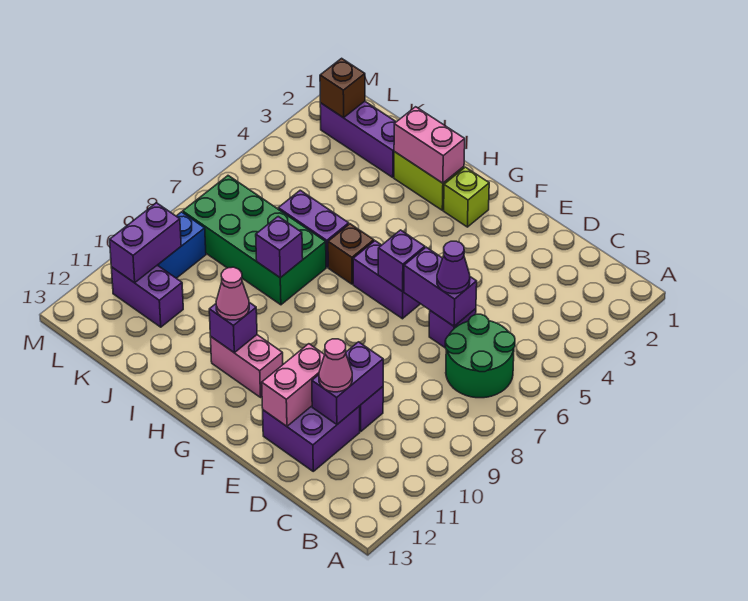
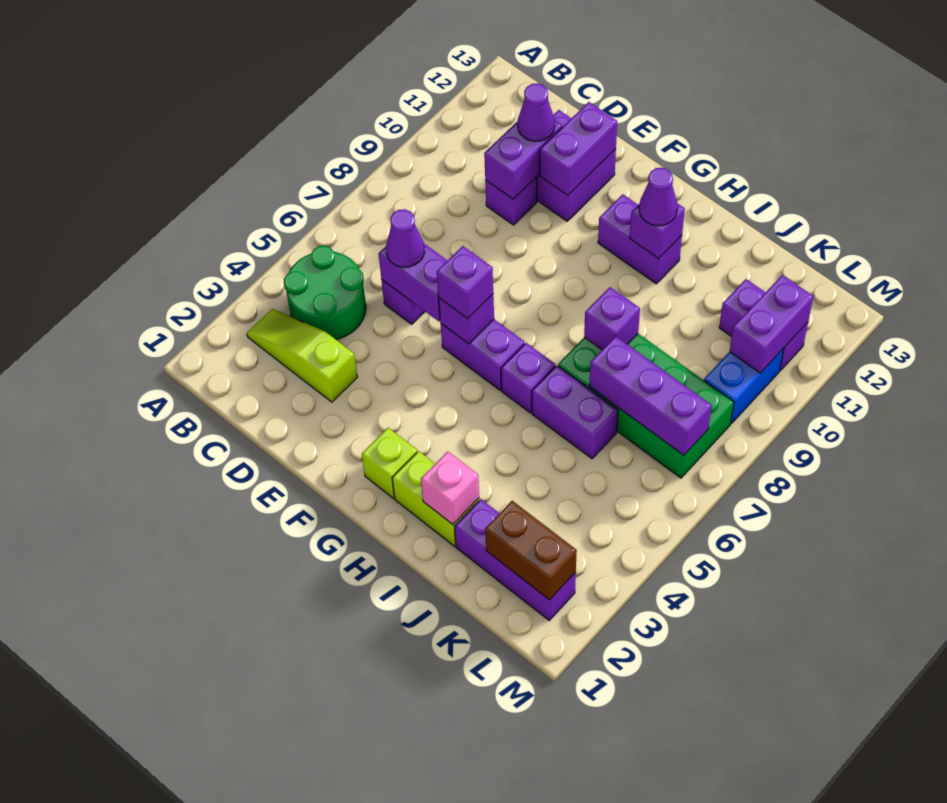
none -> lime slope B3:D3 level 1 top D
green round brick B6:C7 level 1 -> green round brick B4:C5 level 1
pink cone D11 level 3 -> purple cone D11 level 3
pink brick E11:E12 level 2 -> purple brick E11:E12 level 2
none -> purple brick F6 level 3
pink brick G11:H11 level 1 -> purple brick G11:H11 level 1
pink brick H2:I2 level 2 -> pink brick I2 level 2
brown brick H6 level 1 -> purple brick H6 level 1
pink cone H11 level 3 -> purple cone H11 level 3
none -> purple brick J7:L7 level 2
brown brick L2 level 2 -> brown brick K2:L2 level 2

